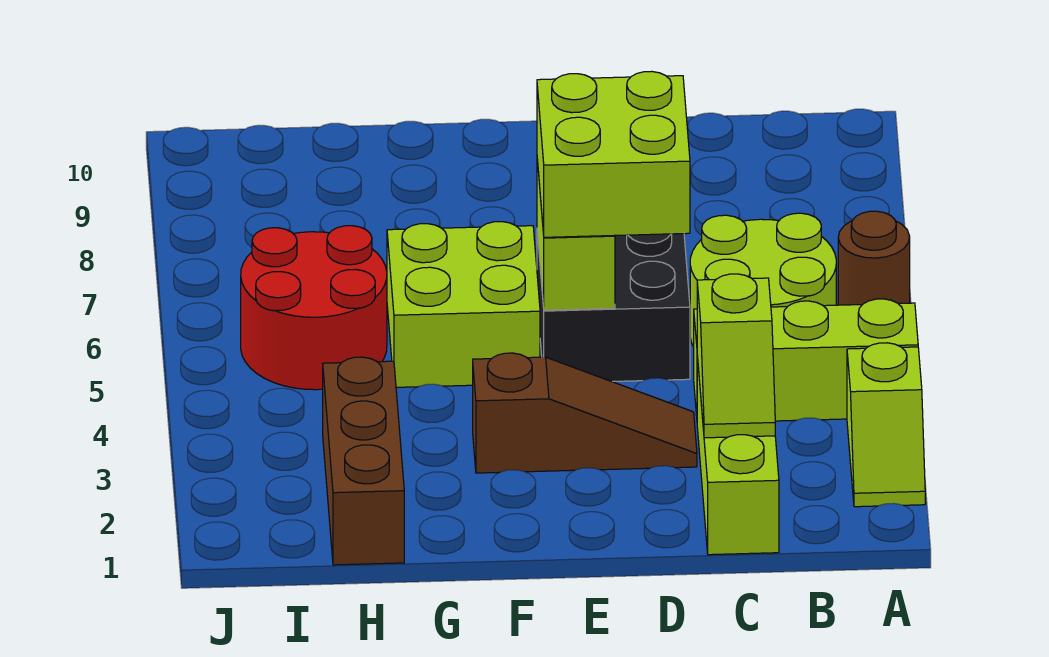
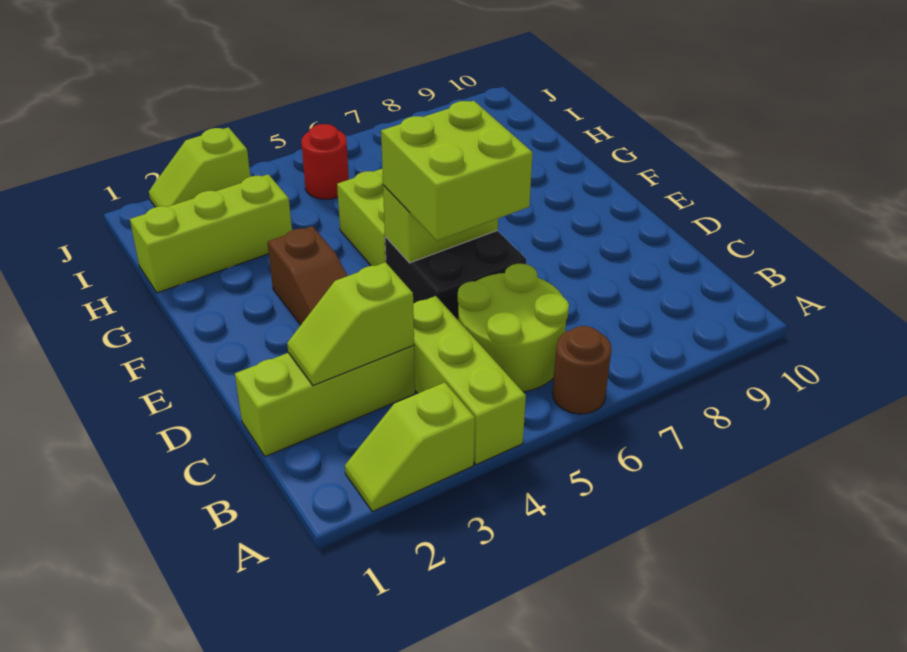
brown brick H1:H3 level 1 -> lime brick H1:H3 level 1
red round brick H5:I6 level 1 -> red round brick I5 level 1
none -> lime slope J2:J3 level 1 top 3

